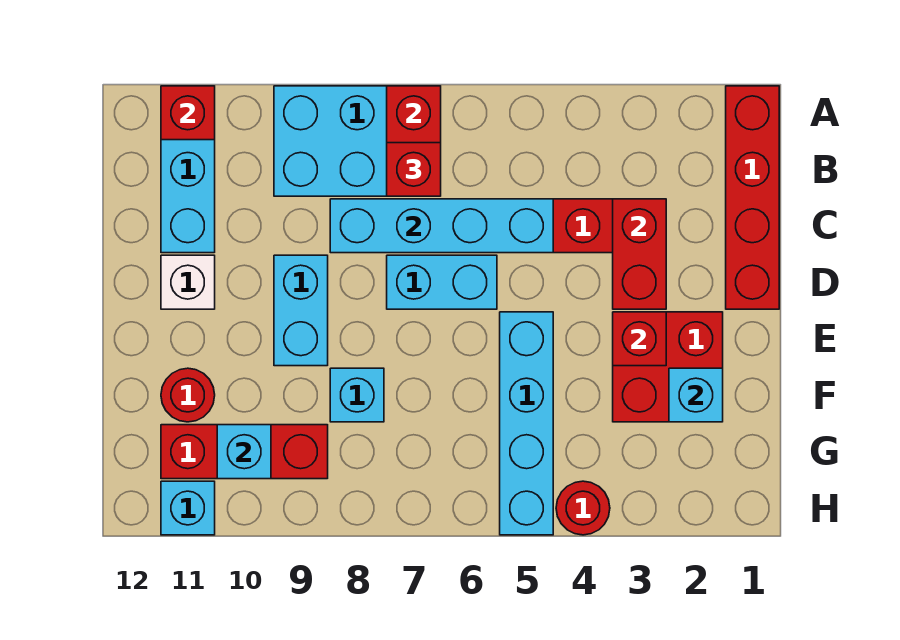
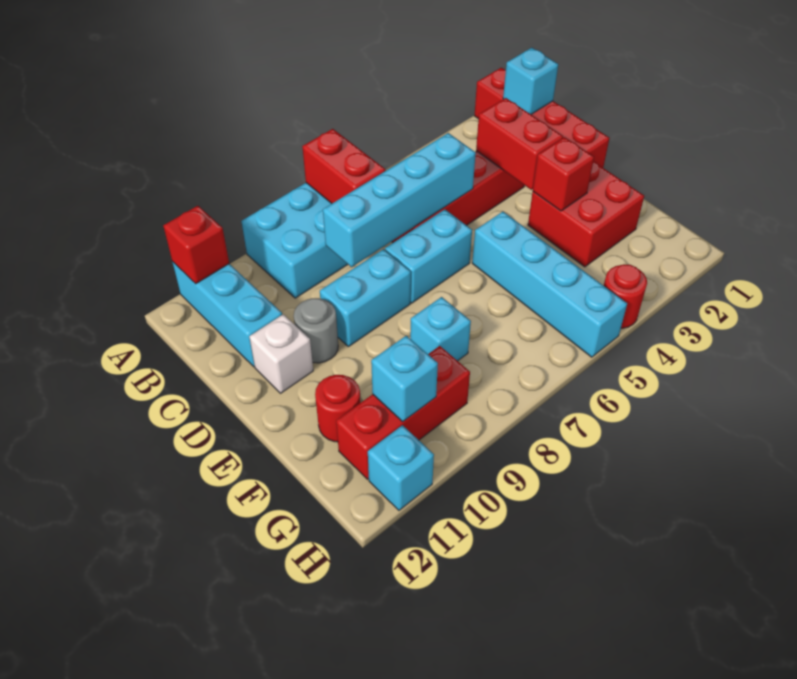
red brick B7 level 3 -> none
cyan brick D9:E9 level 1 -> cyan brick D8:D9 level 1
none -> grey round brick D10 level 1
cyan brick F2 level 2 -> cyan brick B1 level 2

